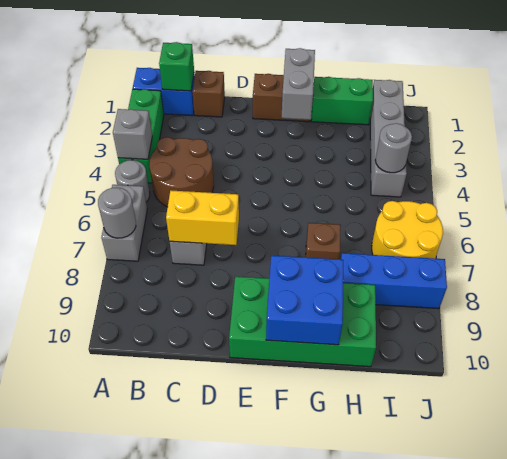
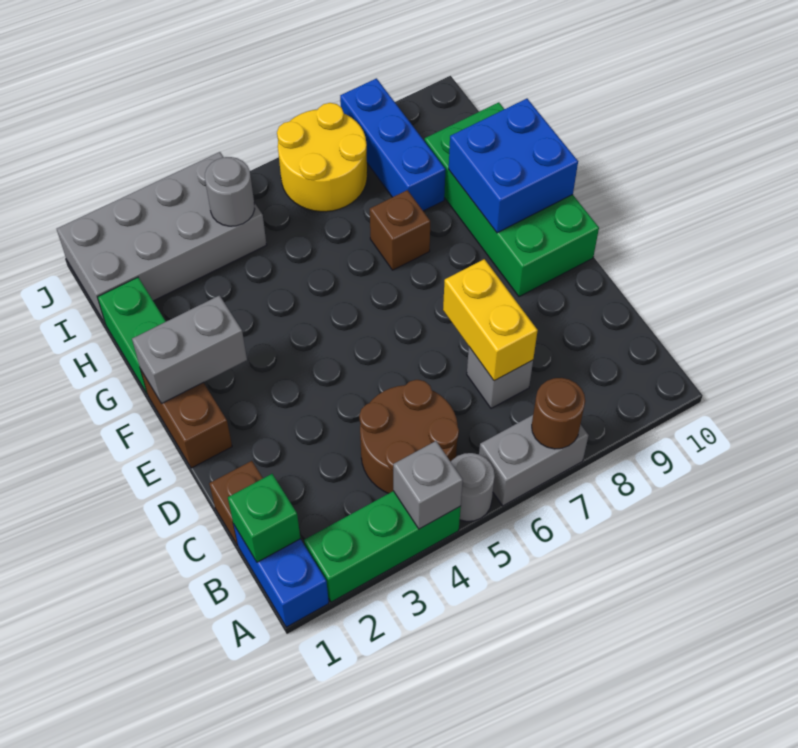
grey round brick A7 level 2 -> brown round brick A7 level 2
grey brick I1:I4 level 1 -> grey brick I1:J4 level 1

